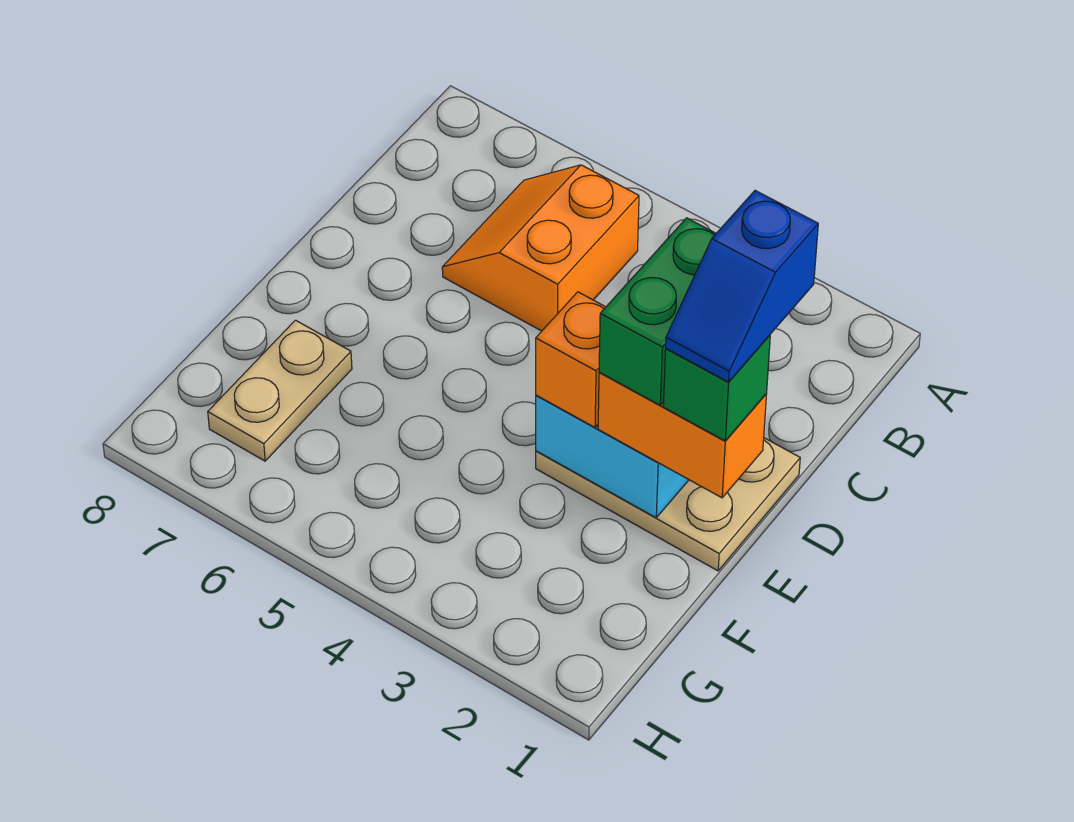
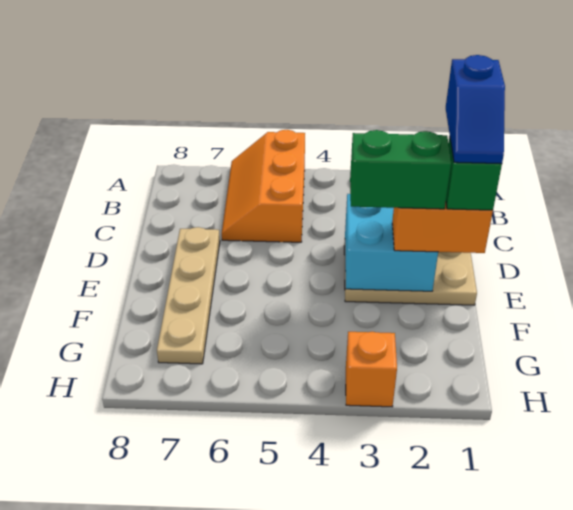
orange slope B5:C6 level 1 top 5 -> orange slope A5:C6 level 1 top 5
green brick D2:E2 level 4 -> green brick E2:E3 level 4
orange brick E3 level 3 -> orange brick H3 level 1
tan plate F7:G7 level 1 -> tan plate D7:G7 level 1

